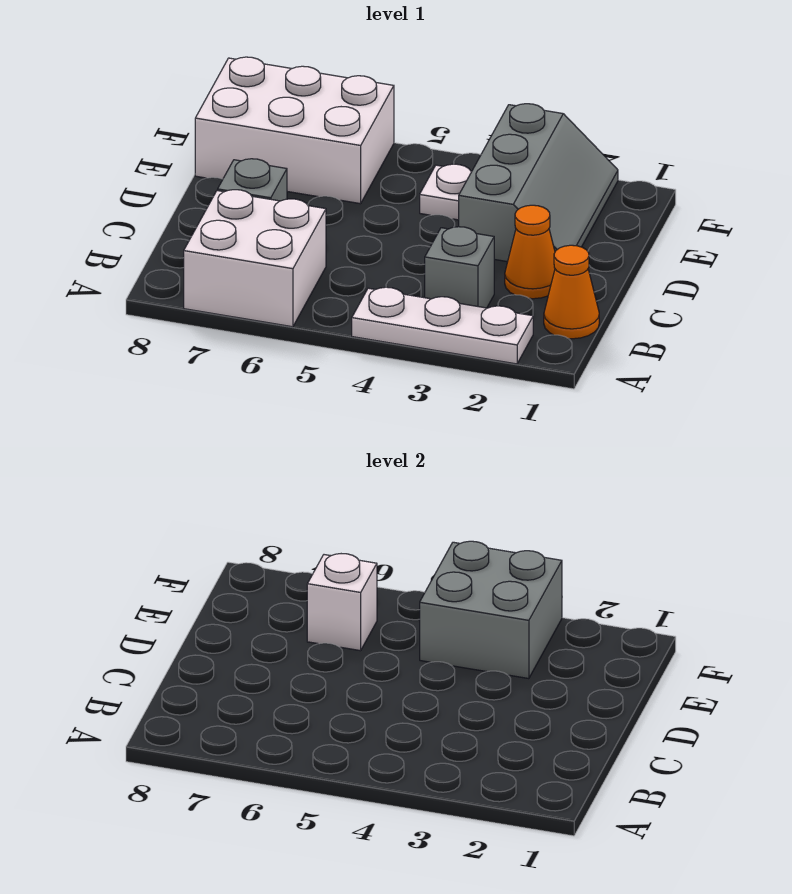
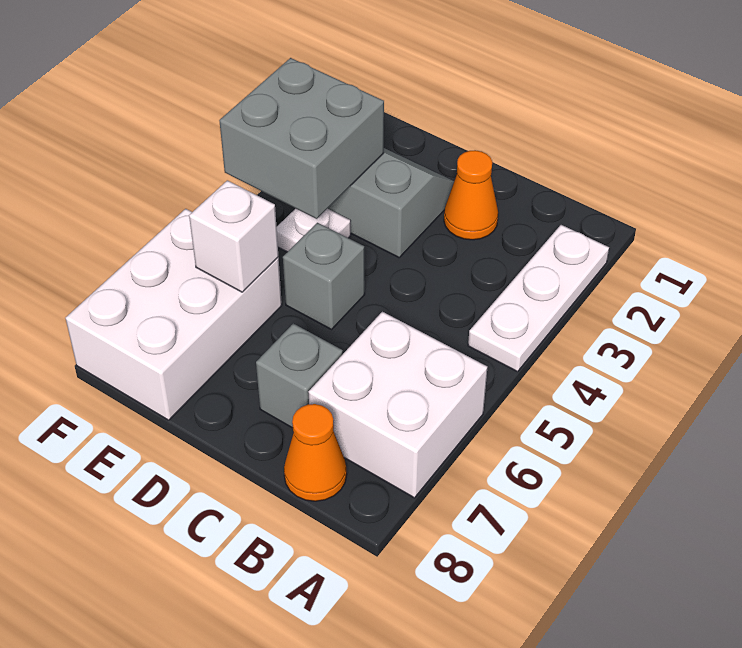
orange cone B1 level 1 -> orange cone B8 level 1
grey brick B3 level 1 -> grey brick D5 level 1

